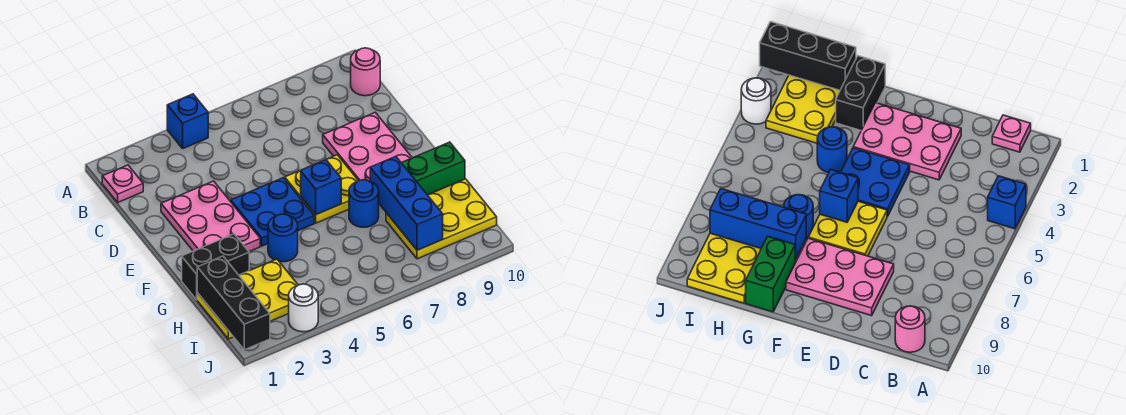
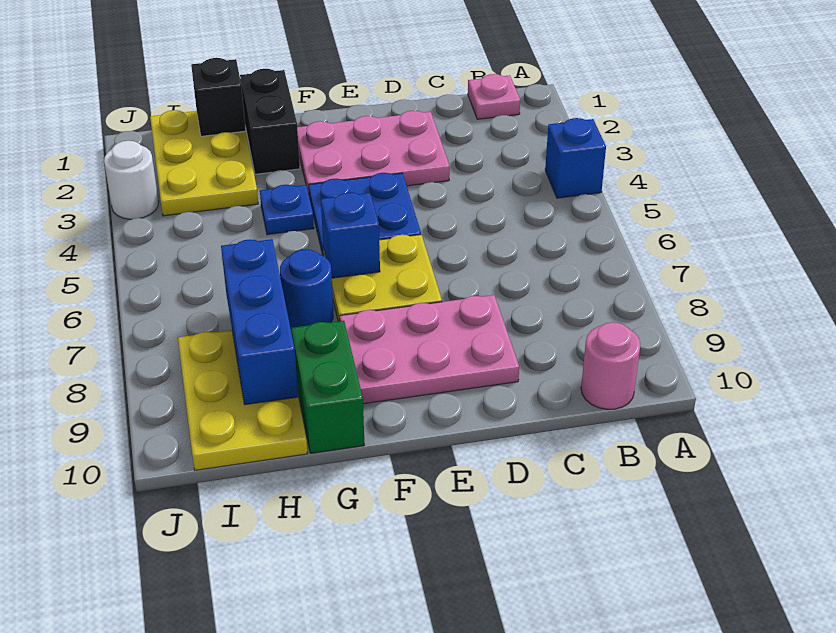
blue round brick G4 level 1 -> blue plate G4 level 1
blue brick G8:I8 level 2 -> blue brick H7:H9 level 2
black brick H1:J1 level 2 -> black brick H1 level 2

